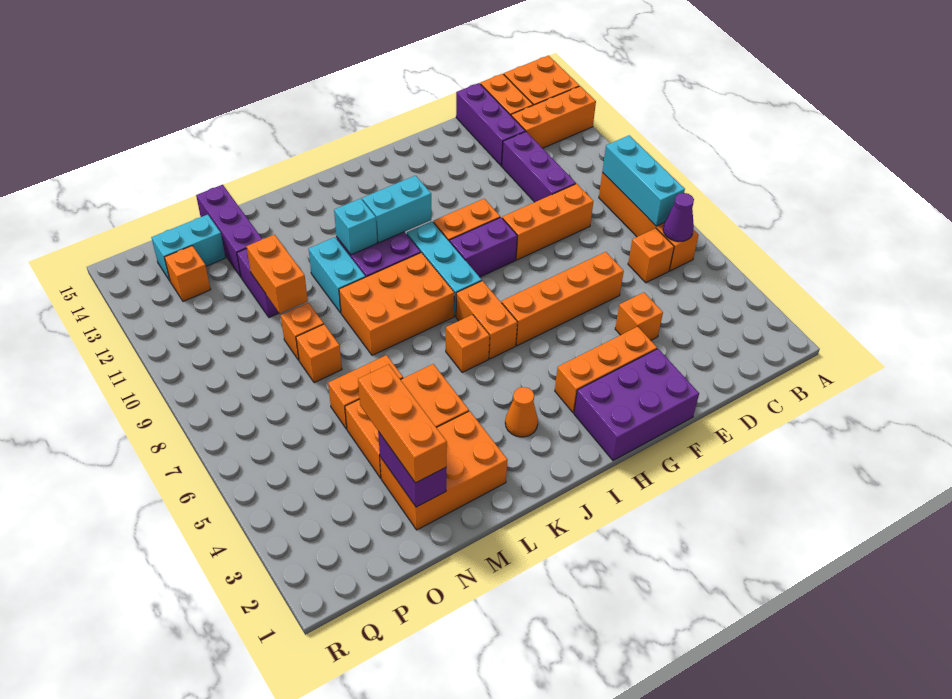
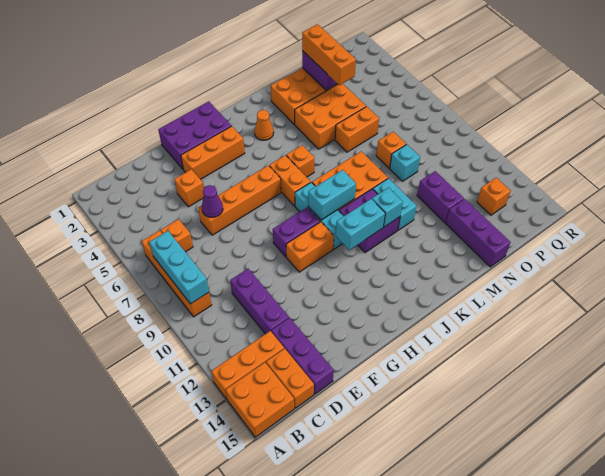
purple cone B6 level 2 -> purple cone E6 level 2
orange brick D9:F9 level 1 -> none
orange brick N9 level 1 -> cyan brick N9 level 1
orange brick N10:N11 level 2 -> none
cyan brick O14:P14 level 1 -> cyan brick I9:J9 level 2

